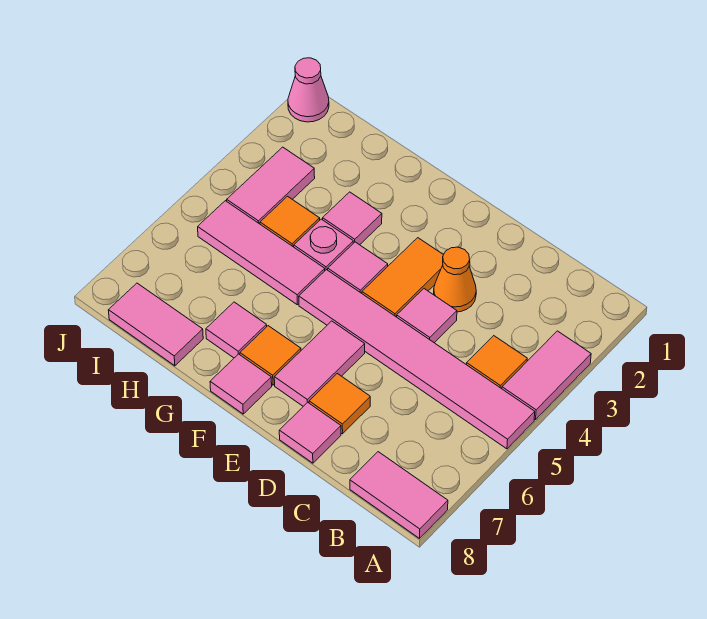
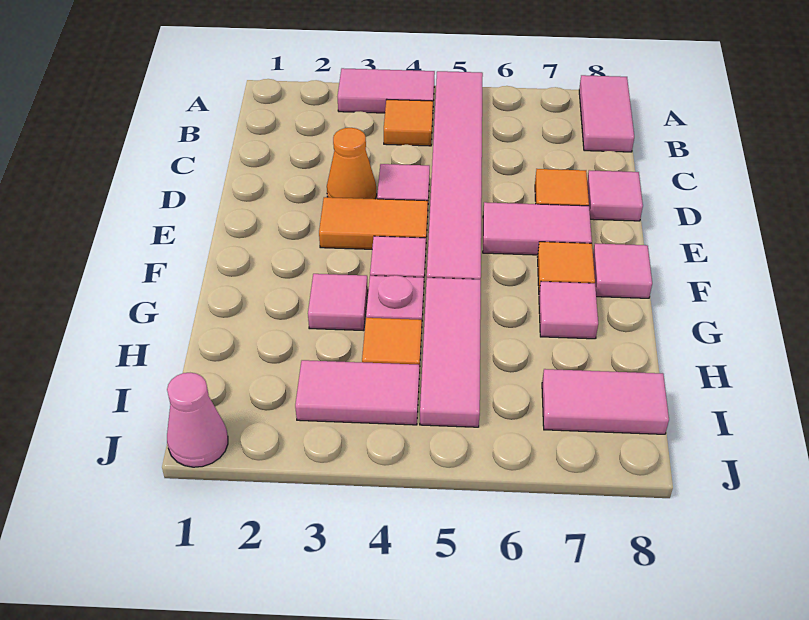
pink tile H8:I8 level 1 -> pink tile I7:I8 level 1

